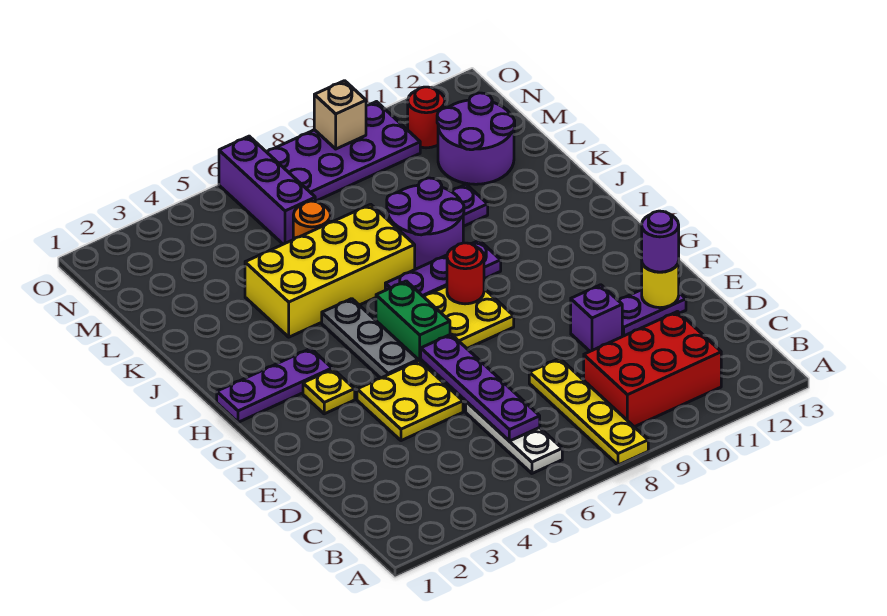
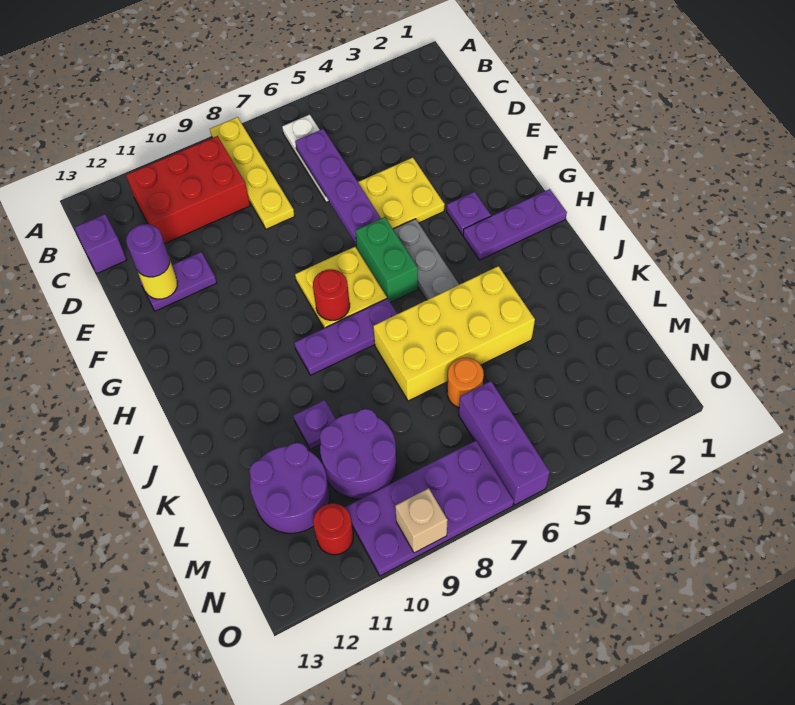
purple brick E10 level 1 -> purple brick C13 level 1
yellow plate G3 level 1 -> purple plate G3 level 1
purple round brick J8:K9 level 1 -> purple round brick L9:M10 level 1

